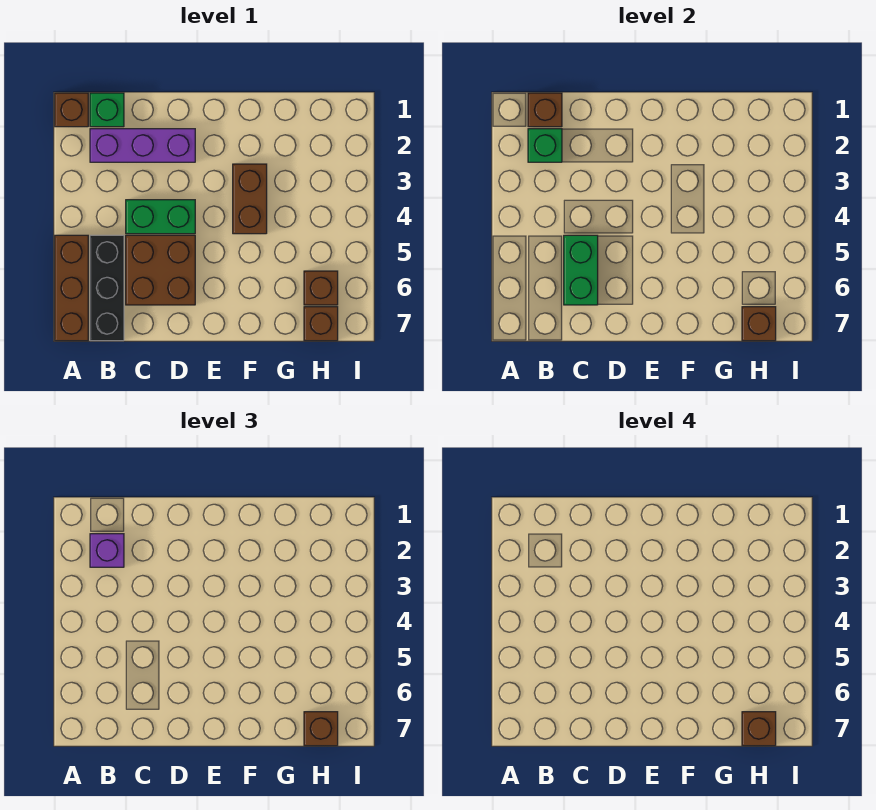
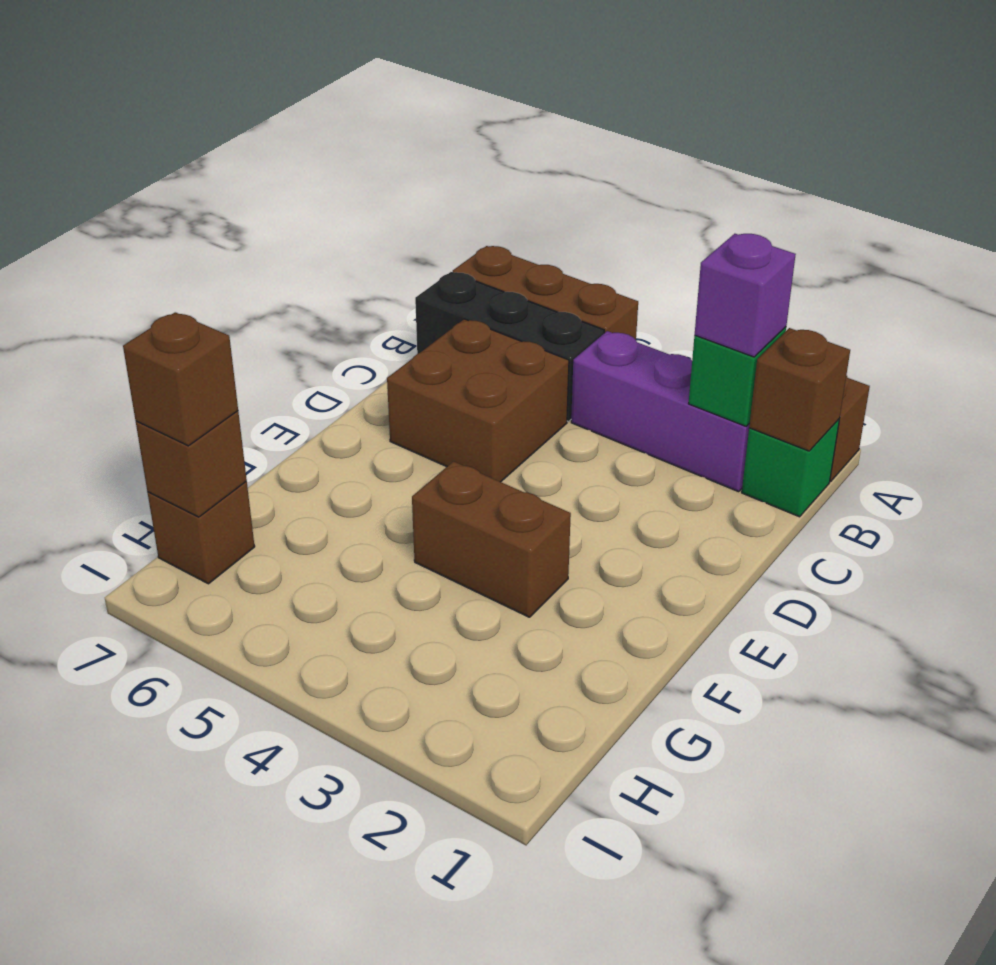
purple brick B2:D2 level 1 -> purple brick B2:B4 level 1
green brick C4:D4 level 1 -> none
green brick C5:C6 level 2 -> none
brown brick H6 level 1 -> none
brown brick H7 level 4 -> none

